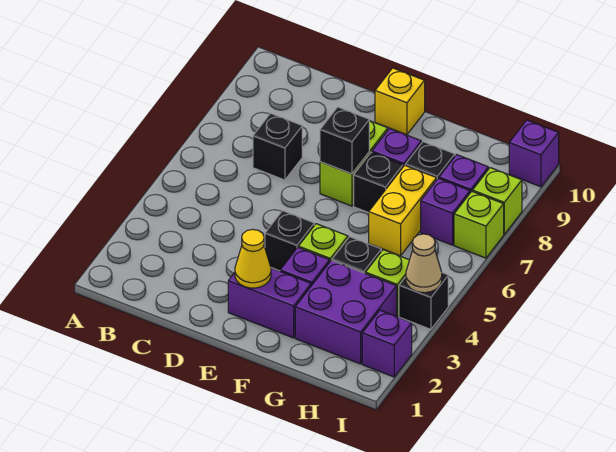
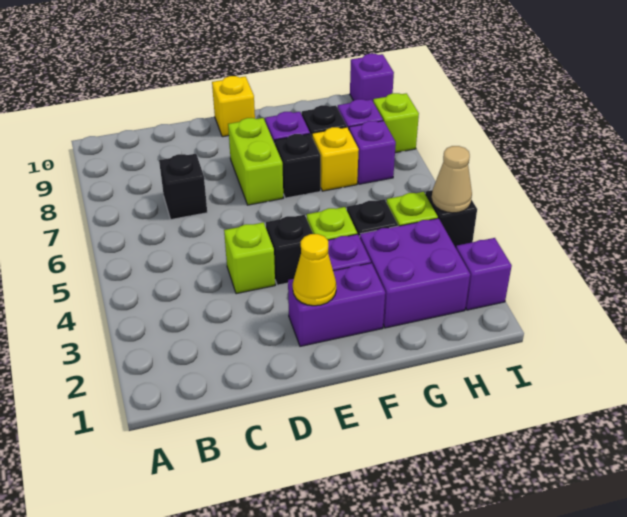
black brick E7 level 2 -> none
yellow brick G6:G7 level 1 -> yellow brick G7 level 1
lime brick I7 level 1 -> lime brick D4 level 1

